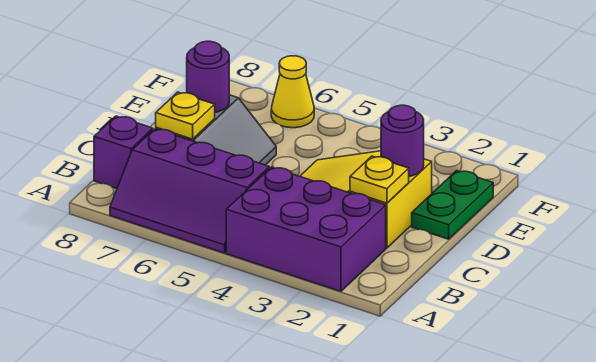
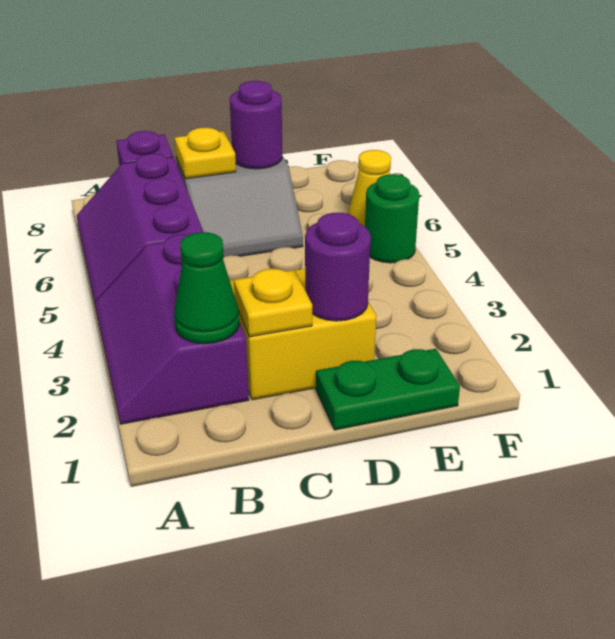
purple brick A2:B4 level 1 -> purple slope A2:B4 level 1 top B
none -> green cone B2 level 2
none -> green round brick F5 level 1

